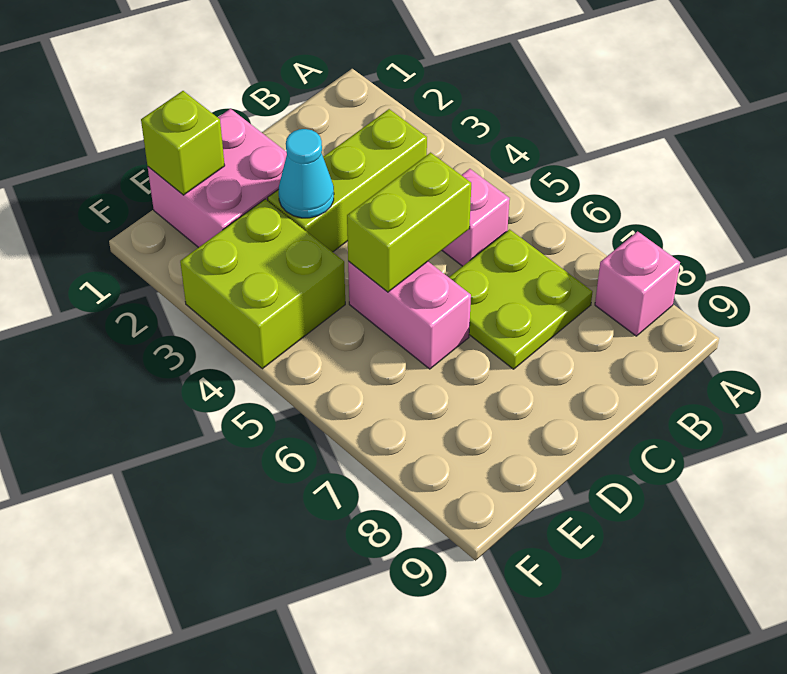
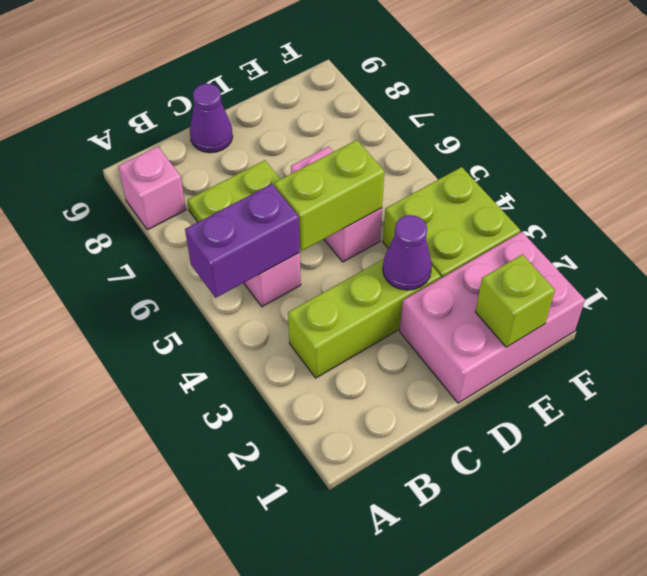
none -> purple brick A5:B5 level 2
none -> purple cone C9 level 1
pink brick D1:E2 level 1 -> pink brick D1:F2 level 1
cyan cone D3 level 2 -> purple cone D3 level 2

